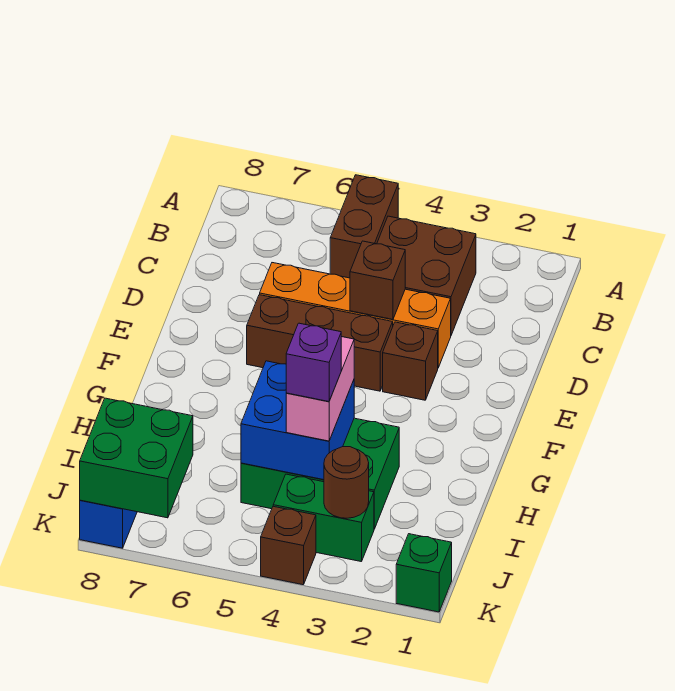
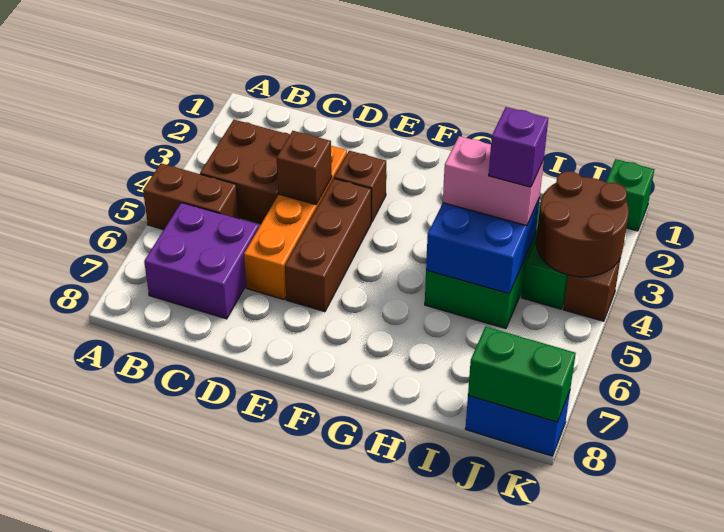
none -> purple brick B6:C7 level 1
brown round brick J3 level 2 -> brown round brick J3:K4 level 2
green brick J7:K8 level 2 -> green brick J8:K8 level 2

